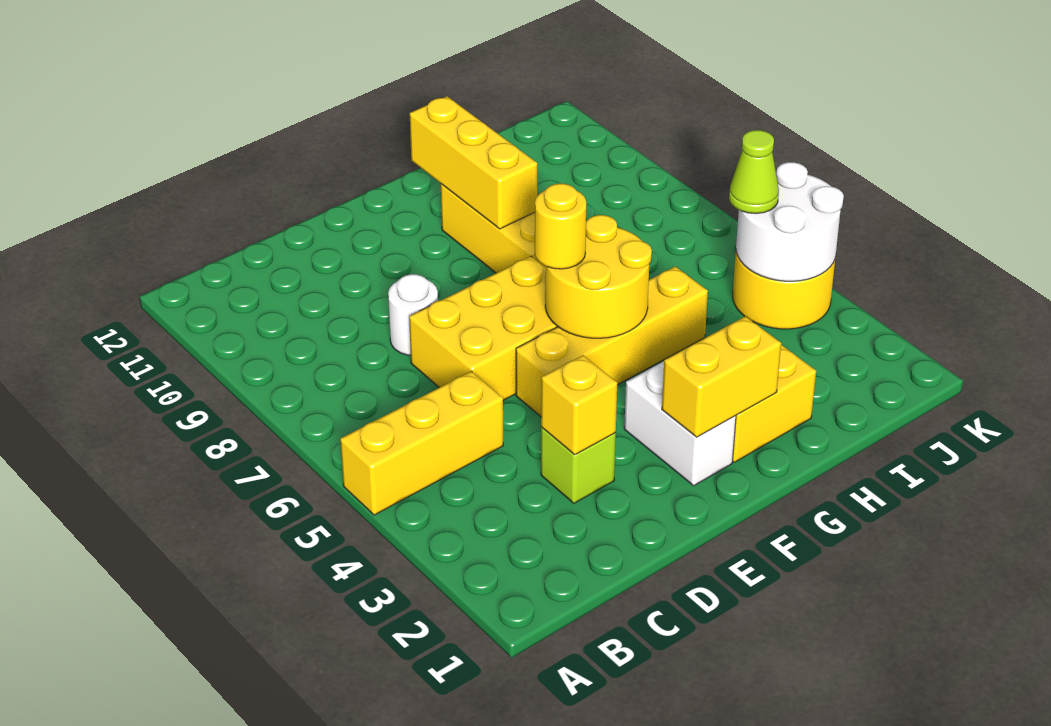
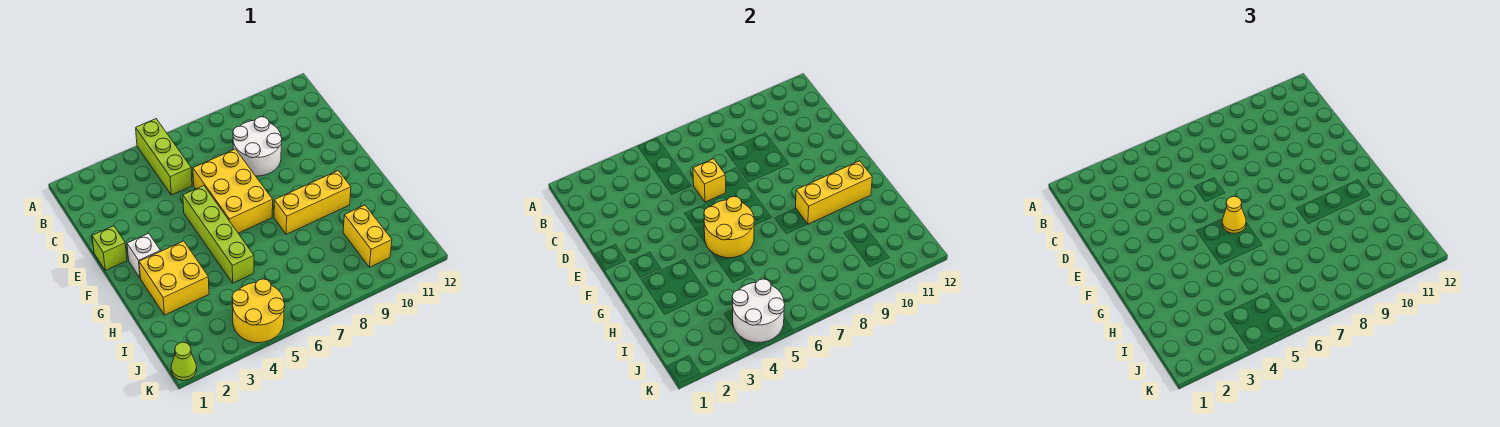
yellow brick A5:C5 level 1 -> lime brick A5:C5 level 1
lime brick D3 level 1 -> lime brick E1 level 1
yellow brick D3 level 2 -> yellow brick D6 level 2
white round brick D8 level 1 -> white round brick C8:D9 level 1
yellow brick E5:H5 level 1 -> lime brick E5:H5 level 1
white brick F2:F3 level 1 -> white brick F2 level 1
yellow brick F2:G2 level 2 -> yellow brick I10:J10 level 1
yellow round brick F6 level 3 -> yellow cone F6 level 3
lime cone J5 level 3 -> lime cone K1 level 1

